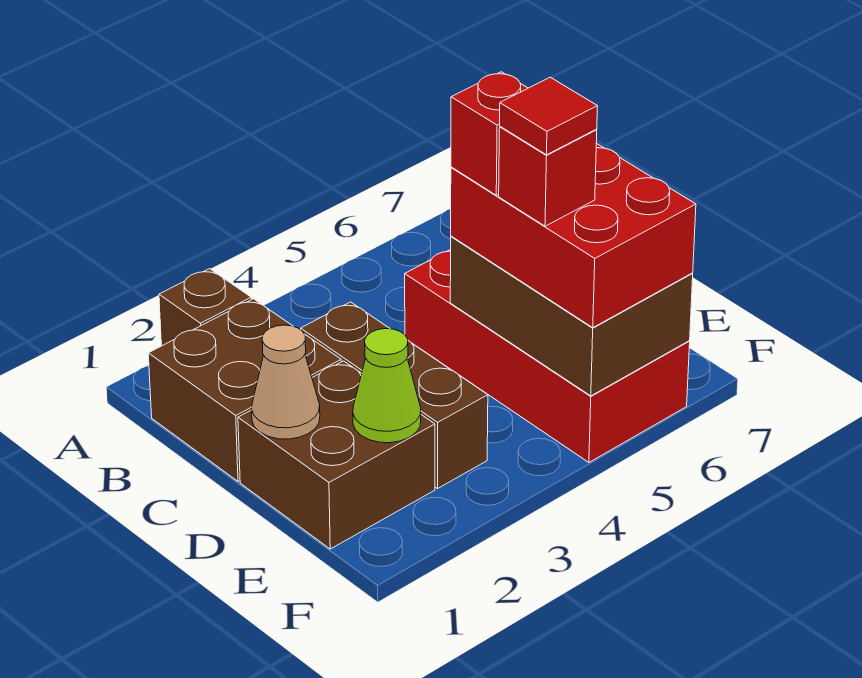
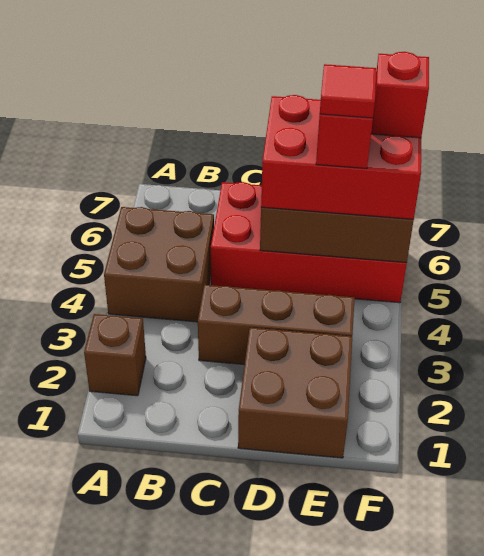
brown brick B1:C2 level 1 -> brown brick A4:B5 level 1
tan cone D1 level 2 -> none
red brick D5 level 4 -> red brick F6 level 4
lime cone E2 level 2 -> none

